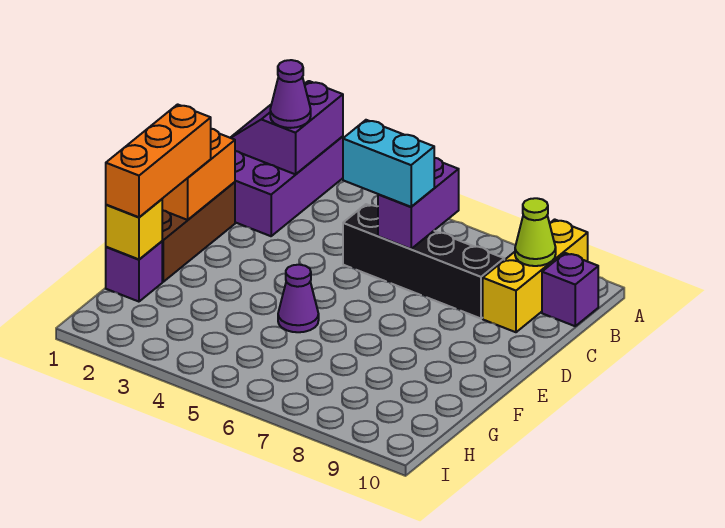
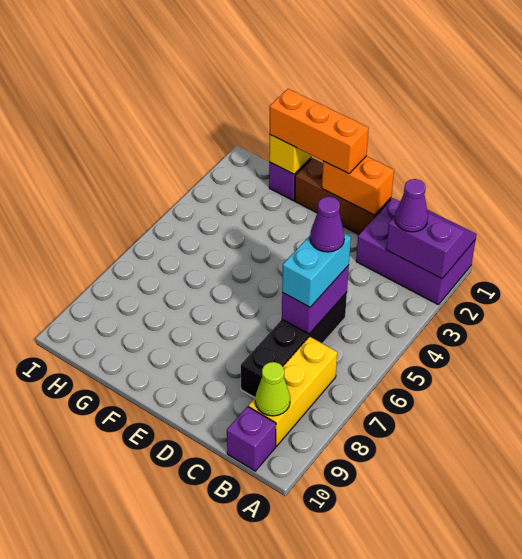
yellow brick A9:C9 level 1 -> yellow brick B7:B9 level 1
purple brick B6:C6 level 2 -> purple brick C5:C6 level 2
purple cone F5 level 1 -> purple cone C5 level 4

